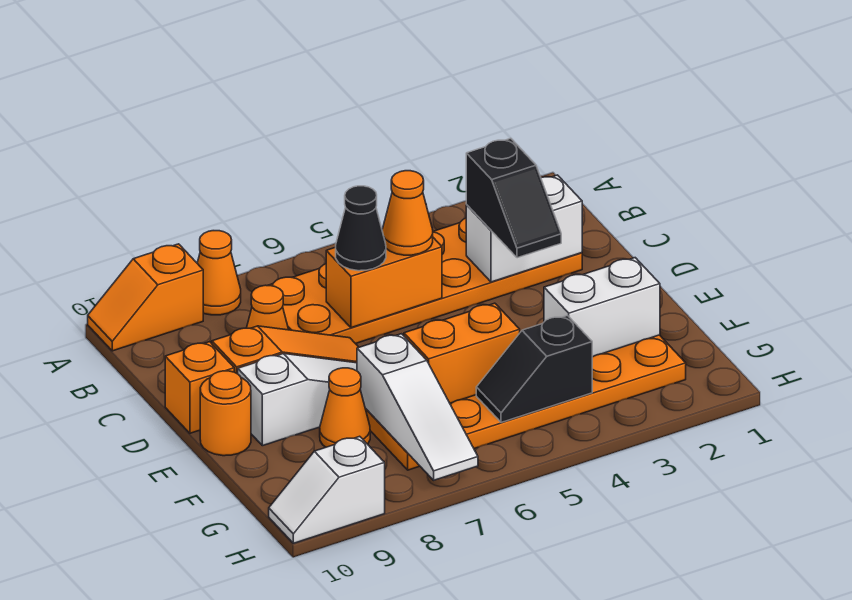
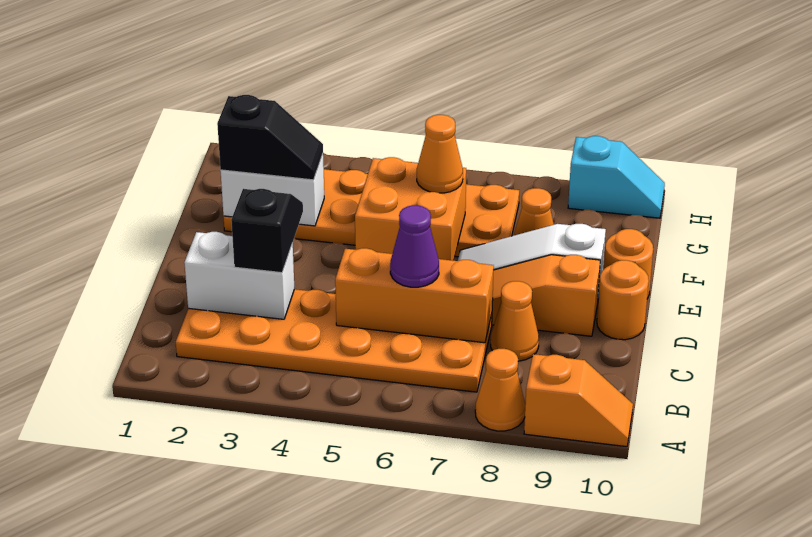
orange brick C5:C6 level 2 -> orange brick C5:C7 level 2
orange cone C5 level 3 -> orange cone F6 level 3
black cone C6 level 3 -> purple cone C6 level 3
orange brick D10 level 1 -> orange round brick D10 level 1
orange brick F5:F6 level 2 -> orange brick E5:F6 level 2
white slope F7:H7 level 2 top F -> none
black slope G4:G5 level 2 top 4 -> black slope F2:F3 level 3 top 2
white slope H9:H10 level 1 top 9 -> cyan slope H9:H10 level 1 top 9

